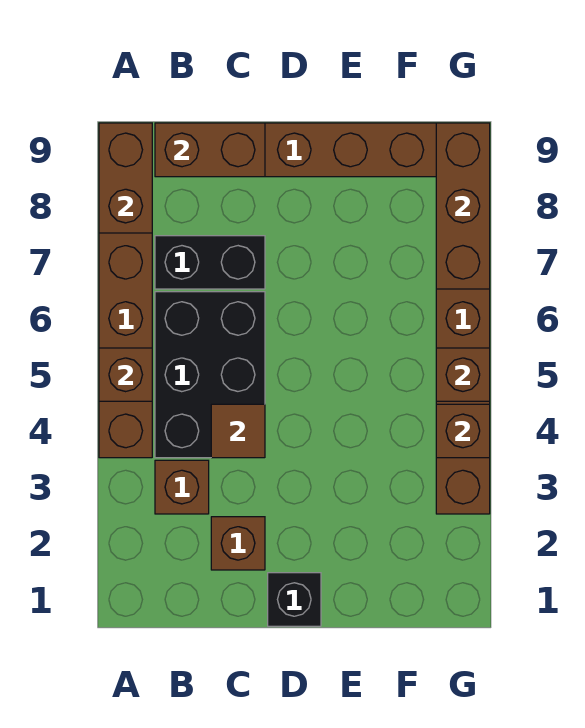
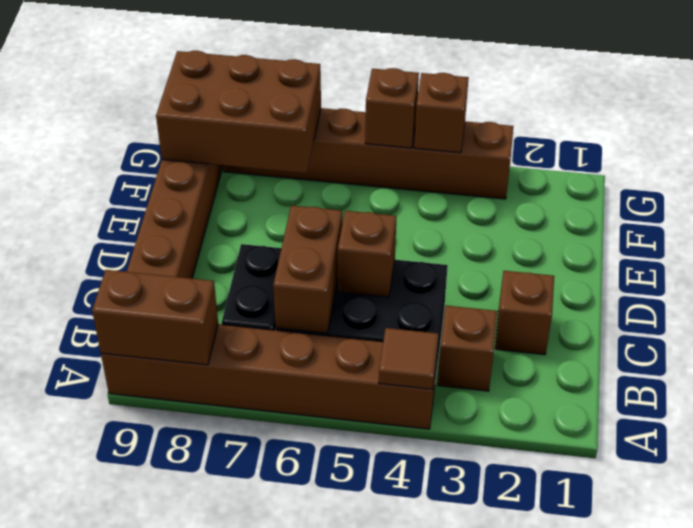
brown brick A5 level 2 -> brown brick C5 level 2
brown brick B9:C9 level 2 -> brown brick B6:C6 level 2
brown tile C4 level 2 -> brown tile A4 level 2
black brick D1 level 1 -> none
brown brick G7:G9 level 2 -> brown brick F7:G9 level 2

